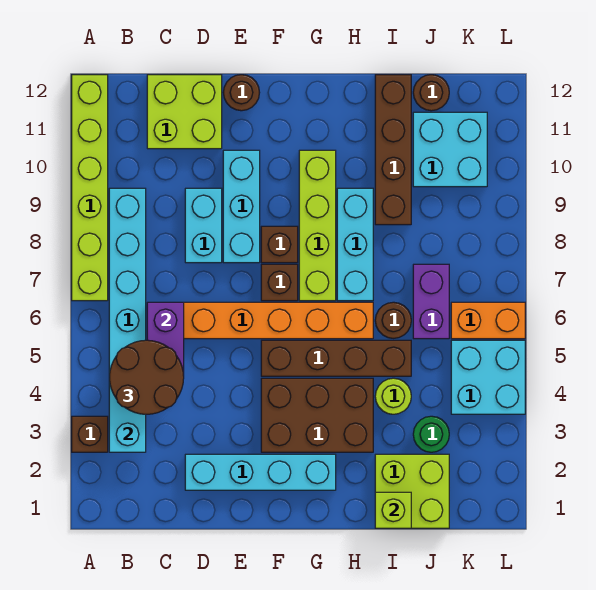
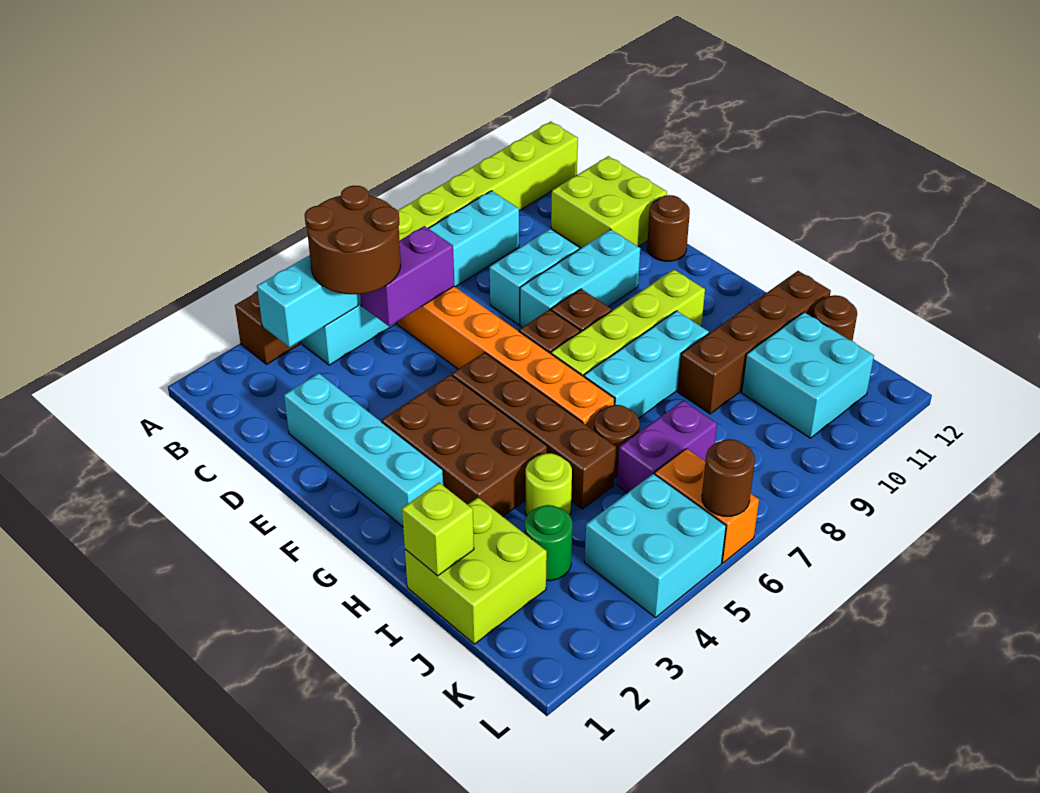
none -> brown round brick L6 level 2

